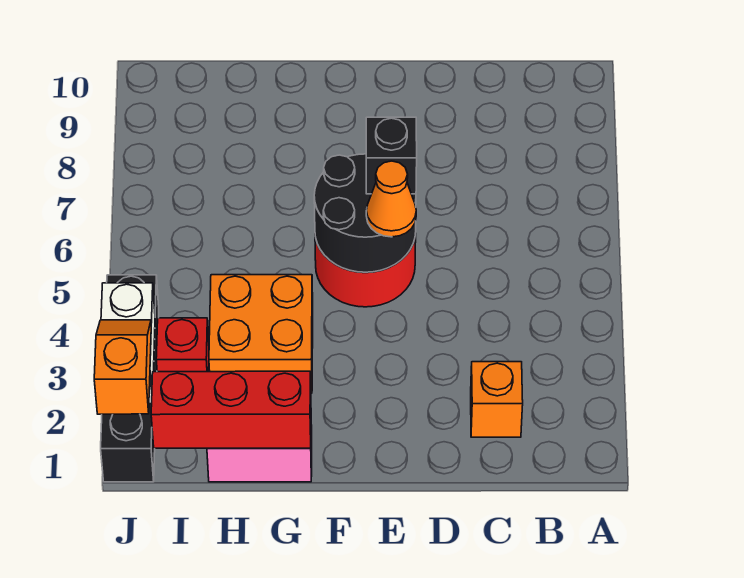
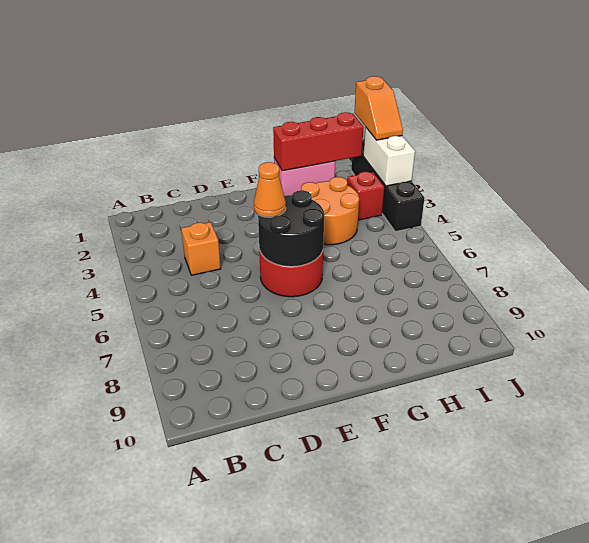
orange brick C2 level 1 -> orange brick C4 level 1
black brick E6 level 3 -> none
orange brick G3:H4 level 1 -> orange round brick G3:H4 level 1

